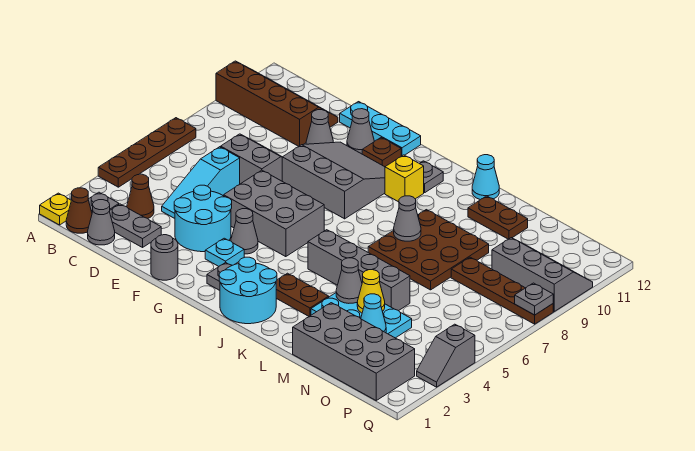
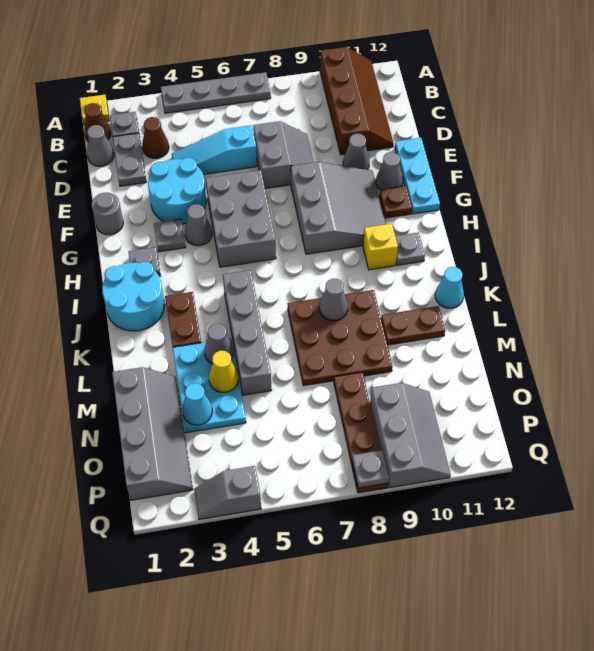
brown plate A4:A7 level 1 -> grey plate A4:A7 level 1
cyan plate G3 level 1 -> grey plate G3 level 1
brown plate L11:M11 level 1 -> brown plate L10:L11 level 1
grey brick M1:P2 level 1 -> grey slope M1:P2 level 1 top 1

